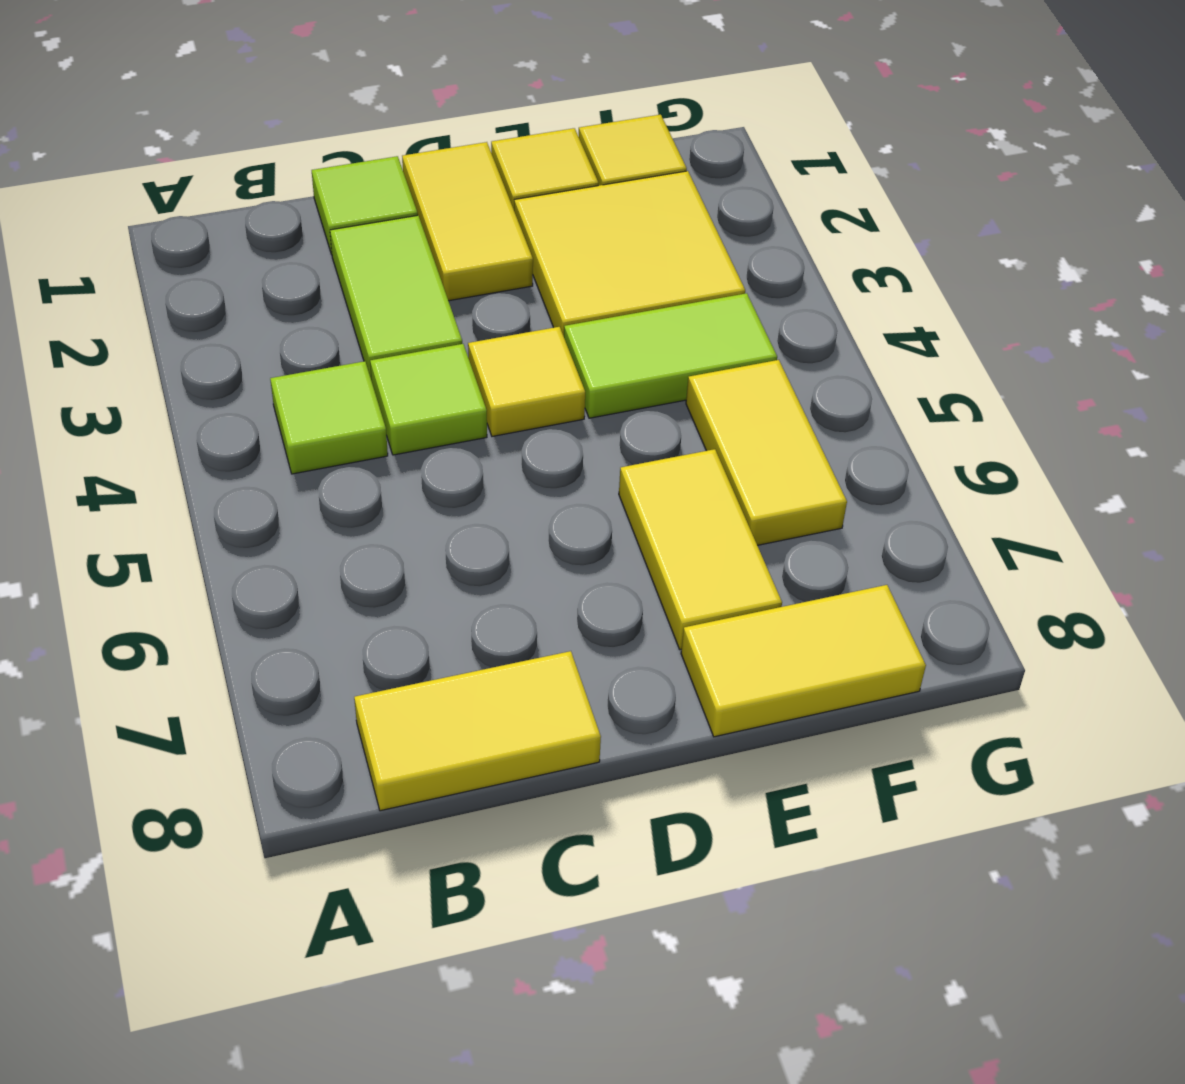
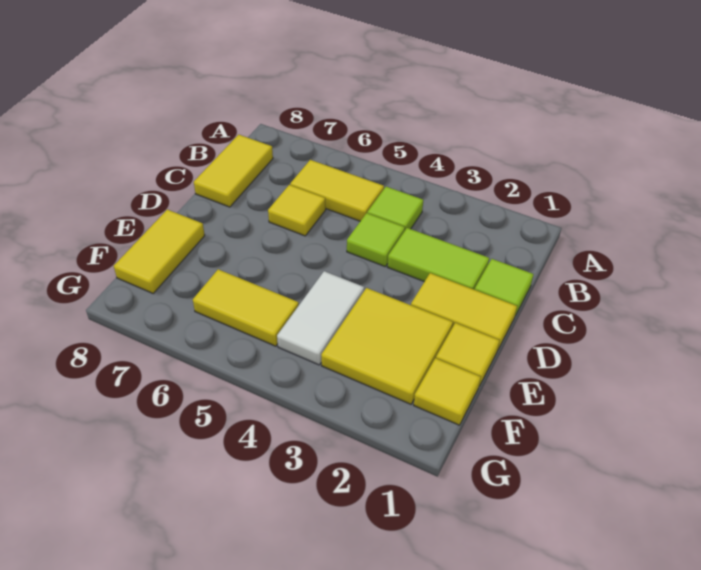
yellow tile D4 level 1 -> yellow tile C6 level 1
lime tile E4:F4 level 1 -> white tile E4:F4 level 1
yellow tile E6:E7 level 1 -> yellow tile B5:B6 level 1

